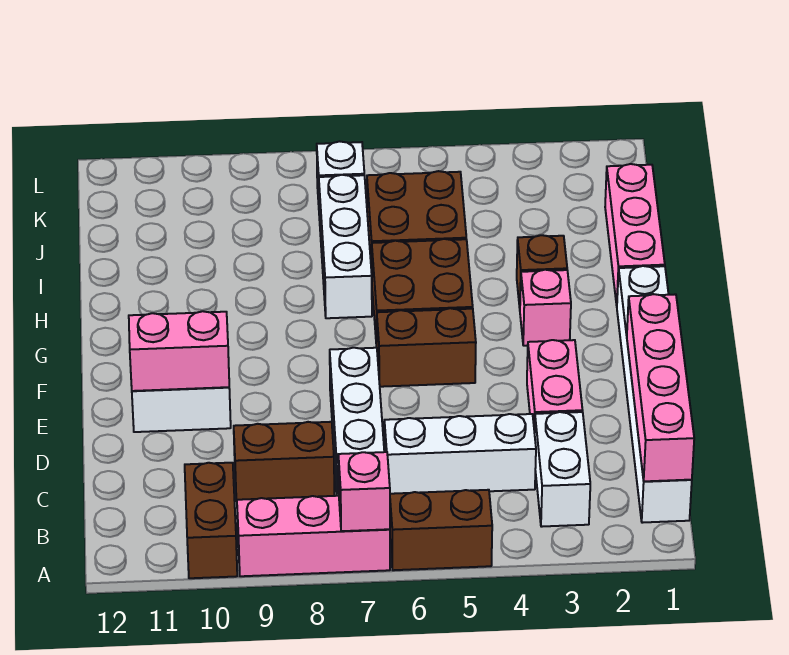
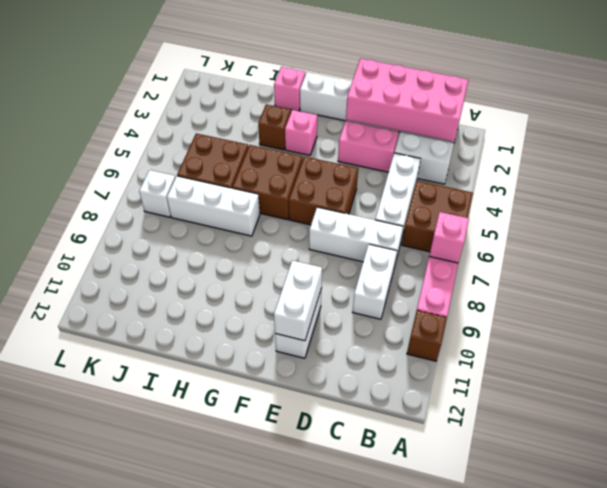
brown brick A5:A6 level 1 -> brown brick A5:B6 level 1
brown brick A10:B10 level 1 -> brown brick A10 level 1
pink brick B1:E1 level 2 -> pink brick B1:E2 level 2
brown brick C8:C9 level 1 -> white brick C8:C9 level 1
pink brick E10:E11 level 2 -> white brick E10:E11 level 2
brown brick F5:F6 level 1 -> brown brick E5:F6 level 1
pink brick H1:J1 level 1 -> pink brick H1 level 1

